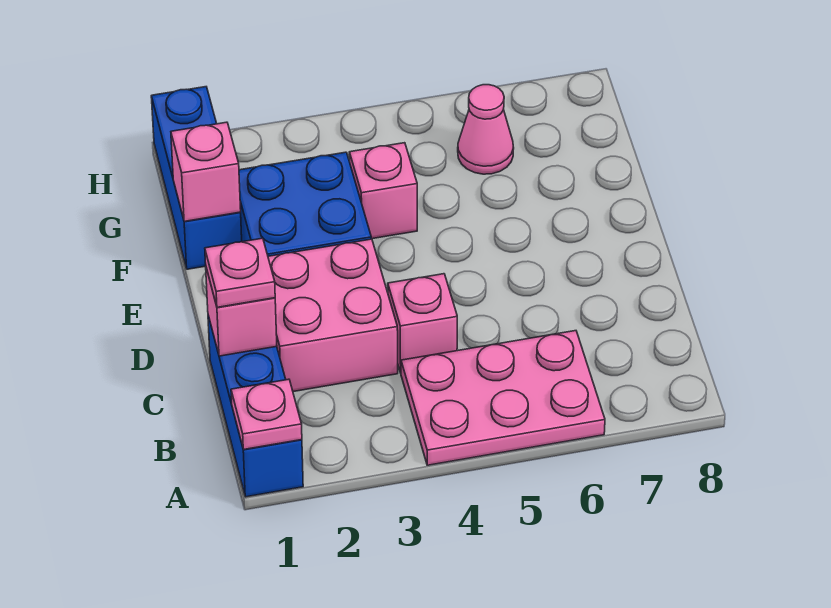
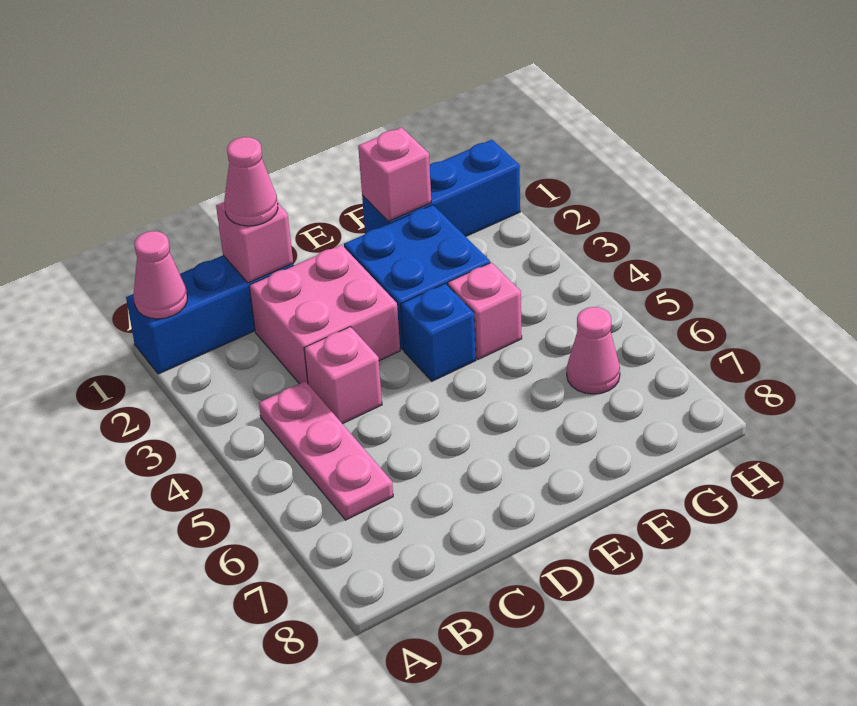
pink plate A1 level 2 -> pink cone A1 level 2
pink plate A4:B6 level 1 -> pink plate B4:B6 level 1
pink plate C1 level 3 -> pink cone C1 level 3
none -> blue brick E4 level 1

